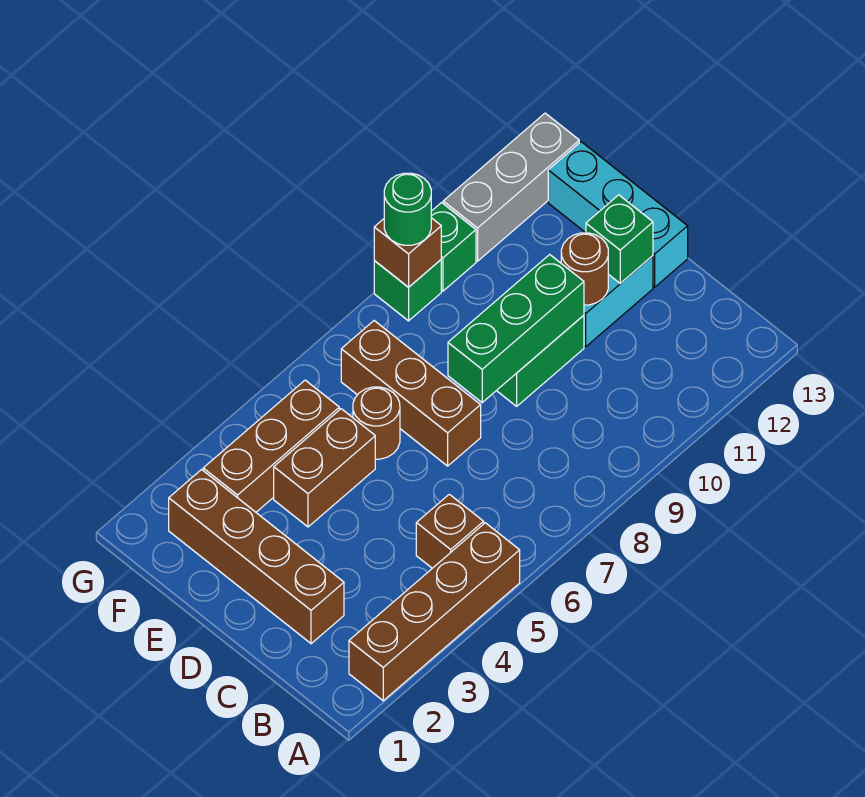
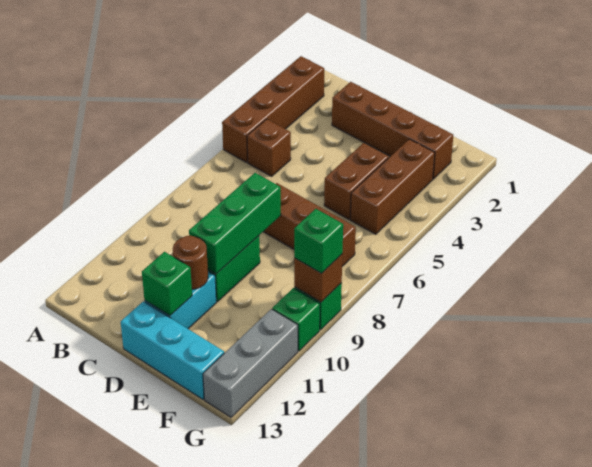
brown round brick E6 level 1 -> none
green round brick G9 level 3 -> green brick G9 level 3

